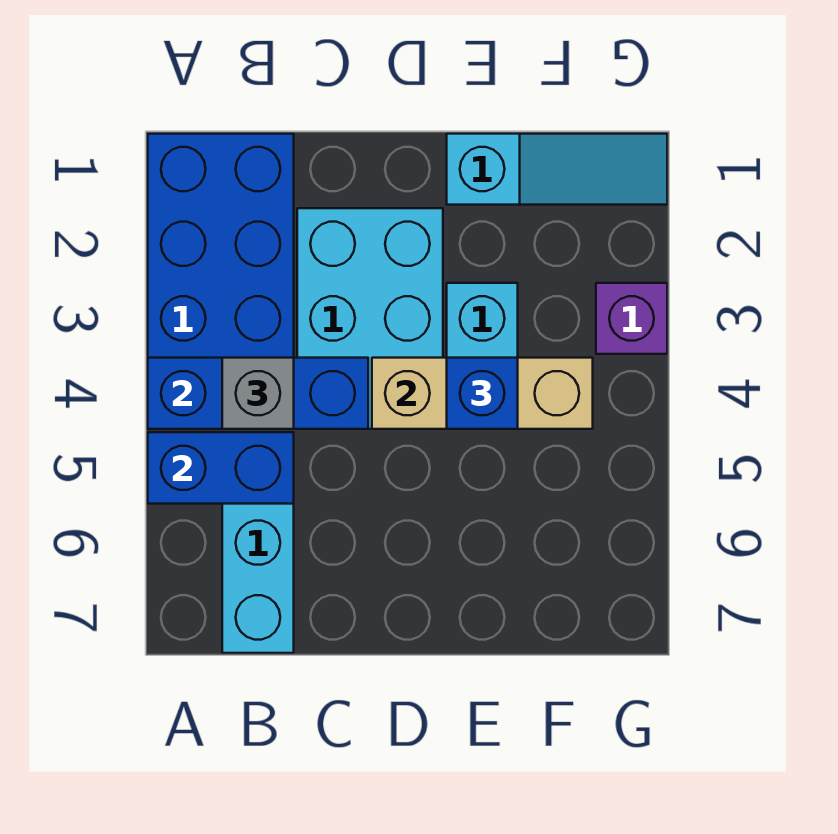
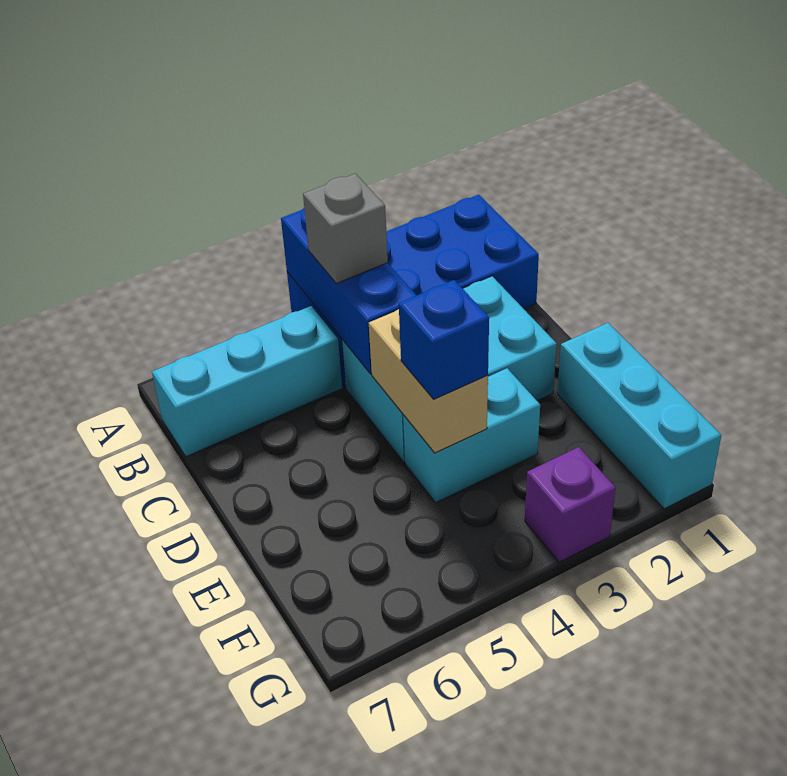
blue brick A5:B5 level 2 -> none
tan brick D4:F4 level 2 -> tan brick D4:E4 level 2
cyan slope E1:G1 level 1 top E -> cyan brick E1:G1 level 1

